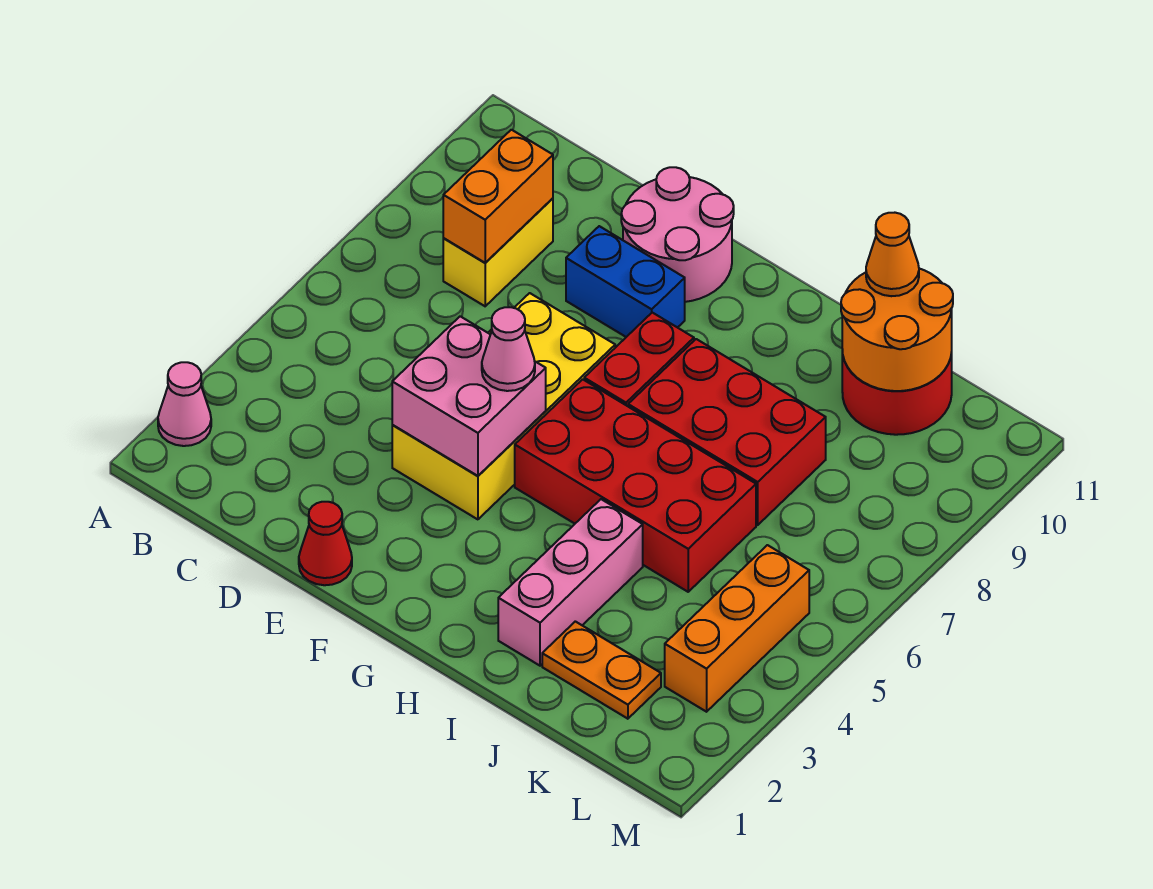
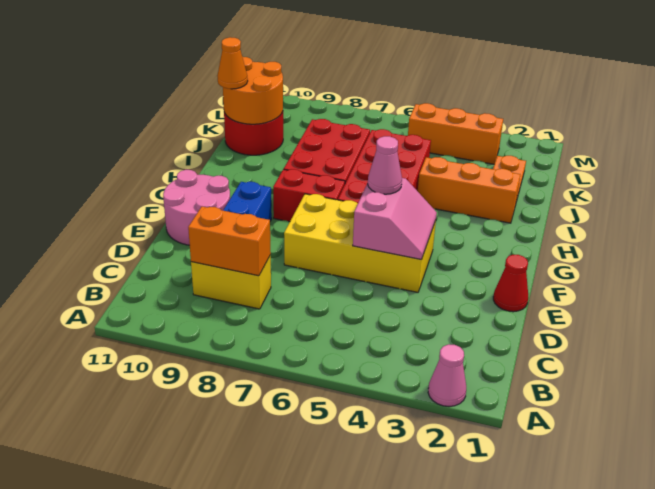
pink brick E4:F5 level 2 -> pink slope E4:F5 level 2 top 5
pink brick I2:I4 level 1 -> orange brick I2:I4 level 1

